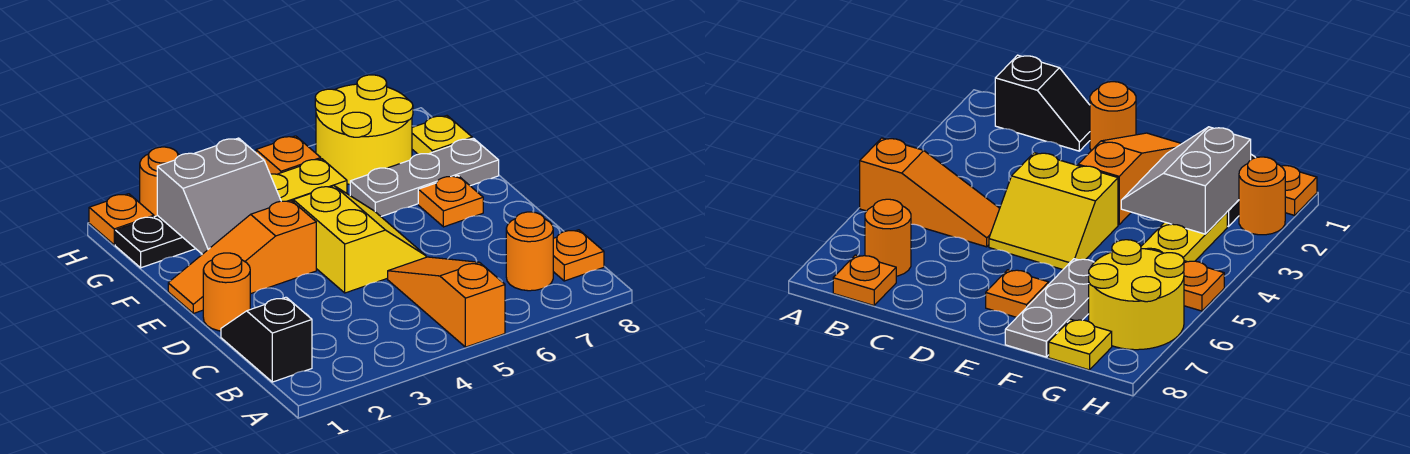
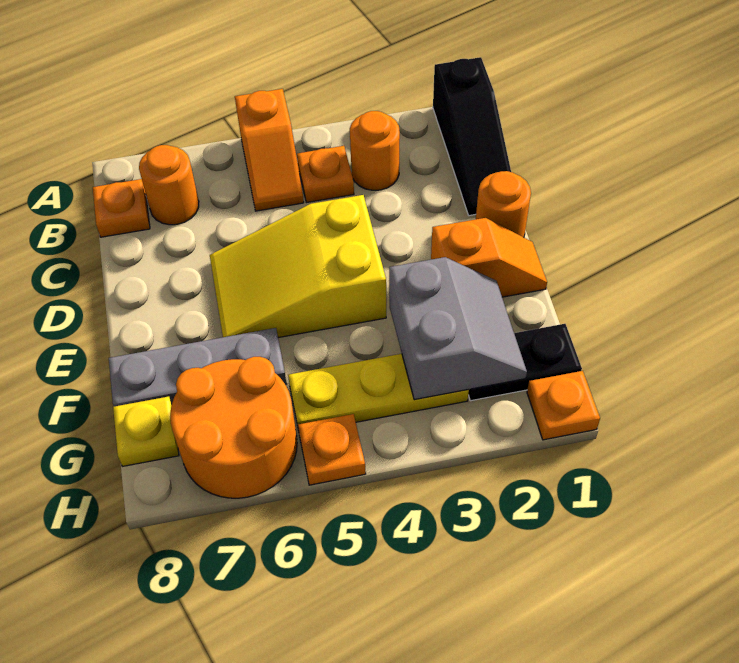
orange slope A5:C5 level 1 top A -> orange slope A5:B5 level 1 top A
black slope B1:C1 level 1 top B -> black slope A1:C1 level 1 top A
yellow slope D4:E5 level 1 top 4 -> yellow slope D4:E6 level 1 top 4
orange slope E1:E3 level 1 top 3 -> orange slope E1:E2 level 1 top 2
orange plate E7 level 1 -> orange plate B4 level 1
grey slope F2:G3 level 2 top G -> grey slope F2:G3 level 2 top 3
yellow round brick G6:H7 level 1 -> orange round brick G6:H7 level 1
orange round brick H2 level 1 -> orange round brick B3 level 1

